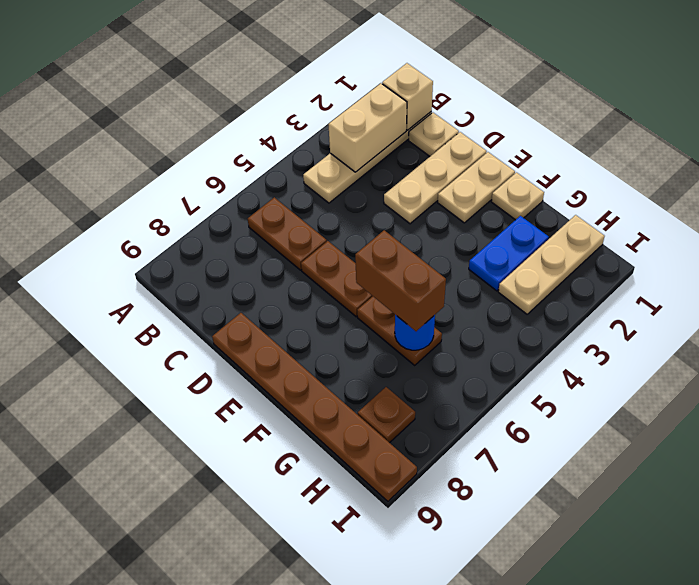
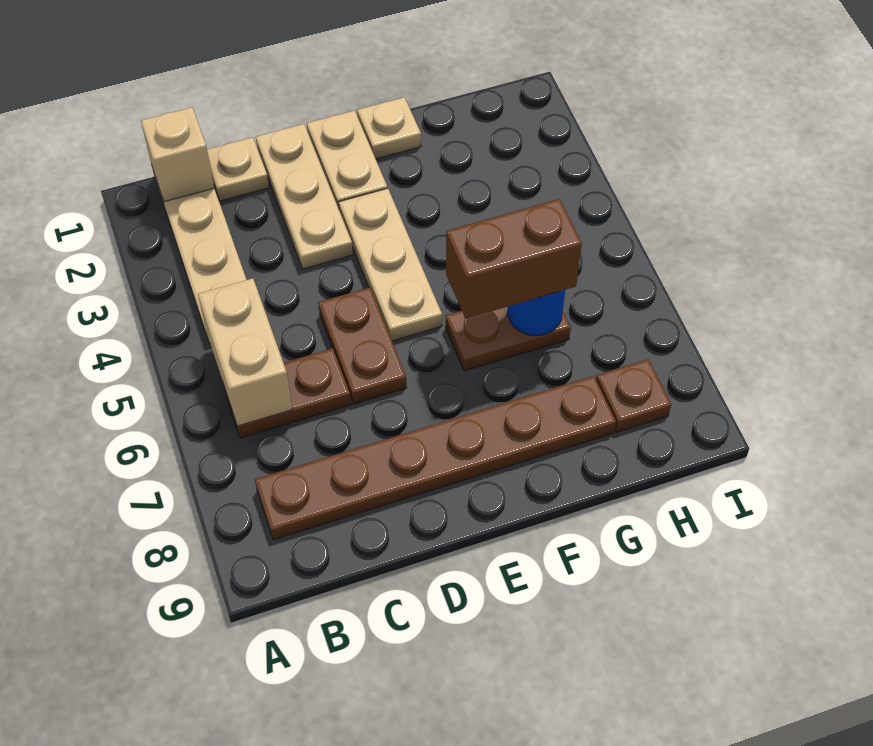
tan brick B2:B3 level 2 -> tan brick B5:B6 level 2
brown plate D6:E6 level 1 -> brown plate D5:D6 level 1
brown plate D9:I9 level 1 -> brown plate B8:G8 level 1
blue plate G2:G3 level 1 -> none
tan plate H1:H3 level 1 -> tan plate E3:E5 level 1

